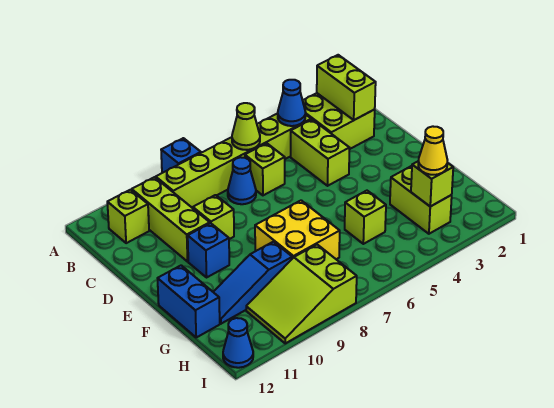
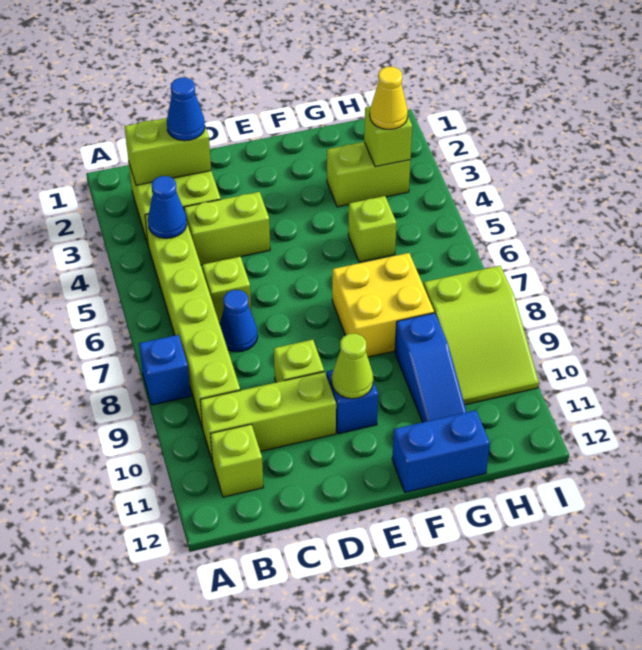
lime cone B6 level 2 -> lime cone E10 level 2
blue cone I12 level 1 -> blue cone C2 level 3

